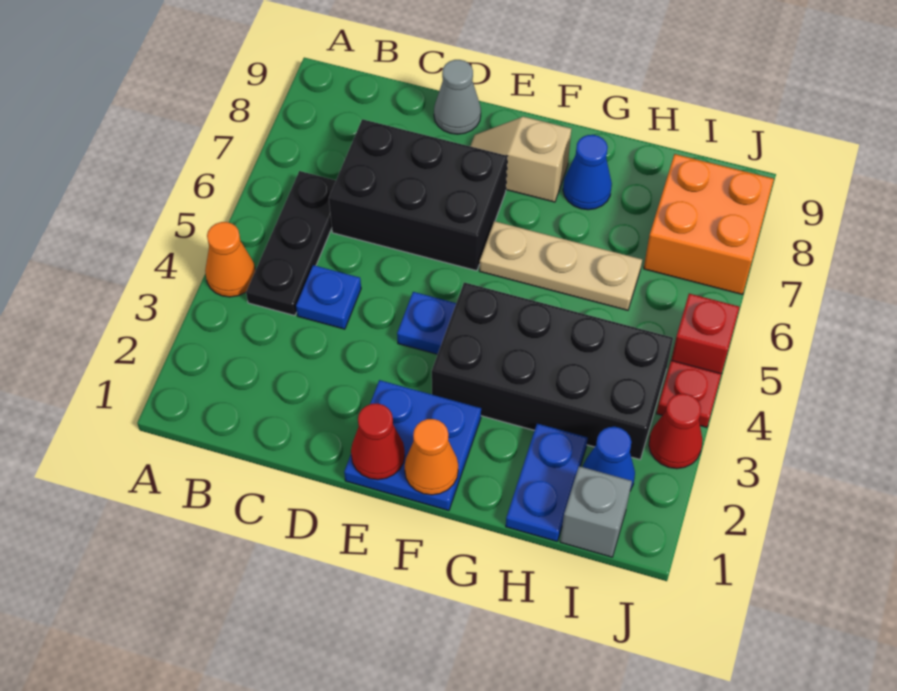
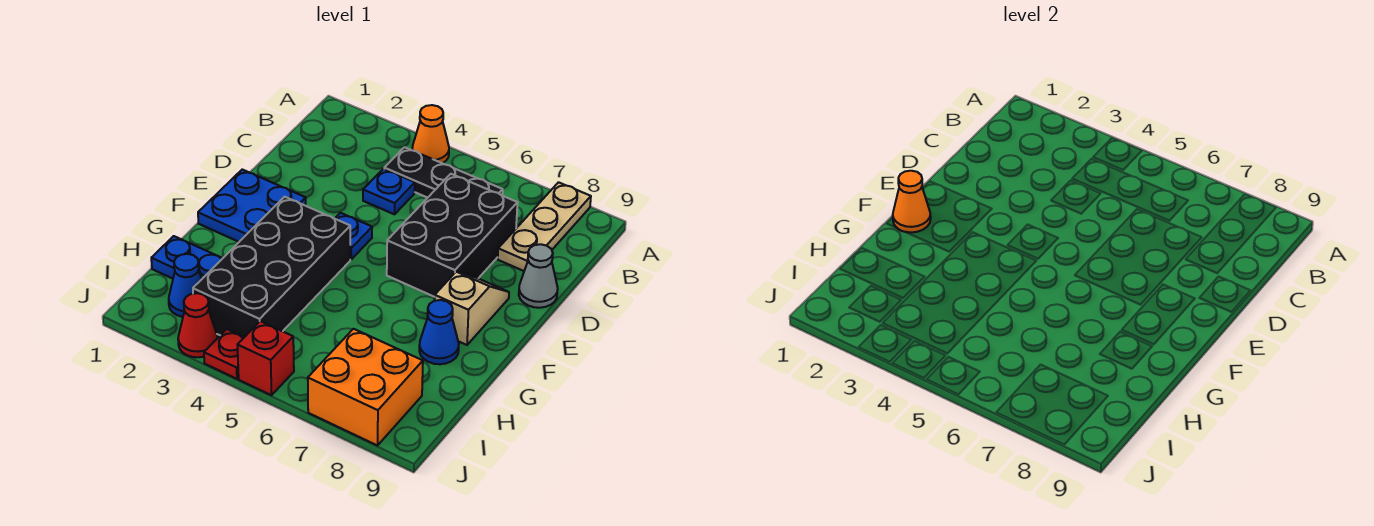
red cone E1 level 2 -> none
tan plate F6:H6 level 1 -> tan plate A8:C8 level 1
grey brick I1 level 1 -> none

